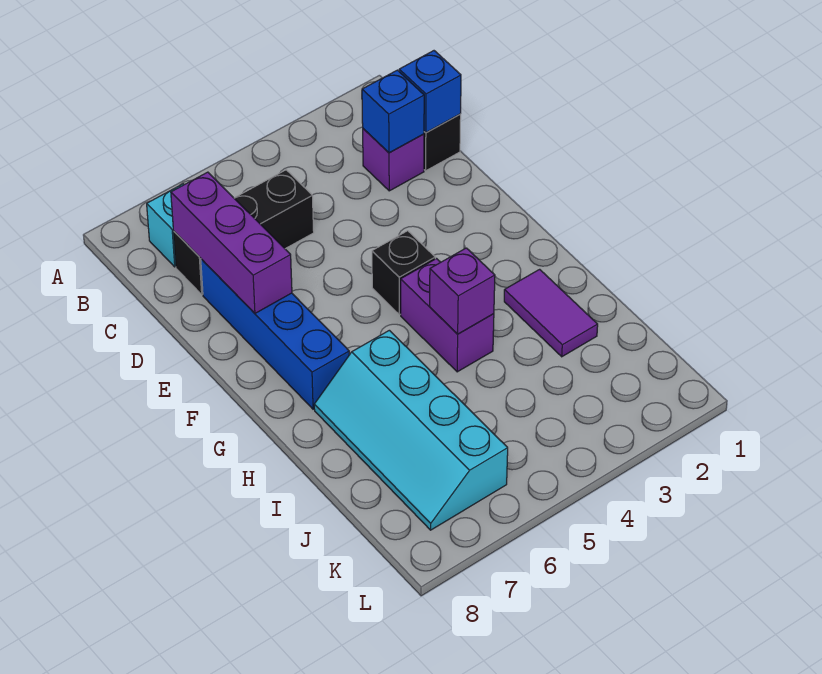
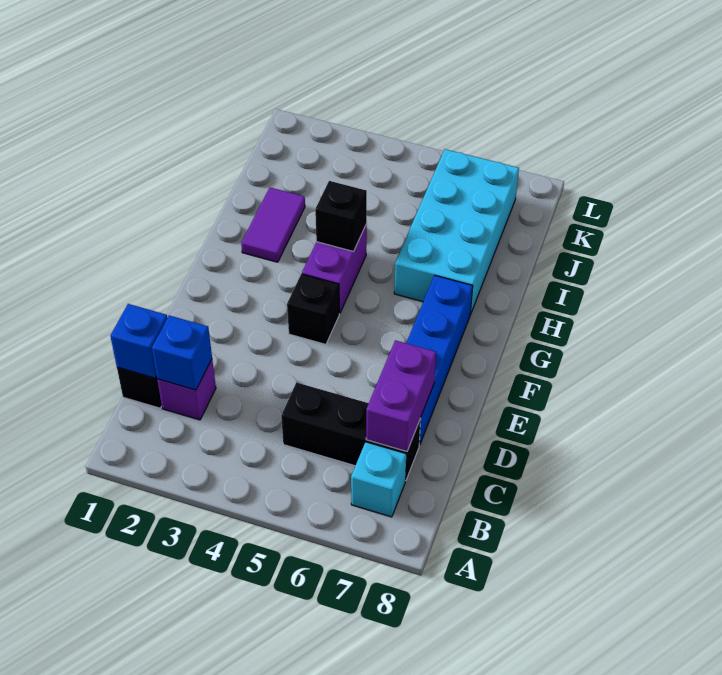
purple brick C7:E7 level 2 -> purple brick C7:D7 level 2
purple brick H4 level 2 -> black brick H4 level 2
cyan slope H6:K7 level 1 top 6 -> cyan brick H6:K7 level 1

